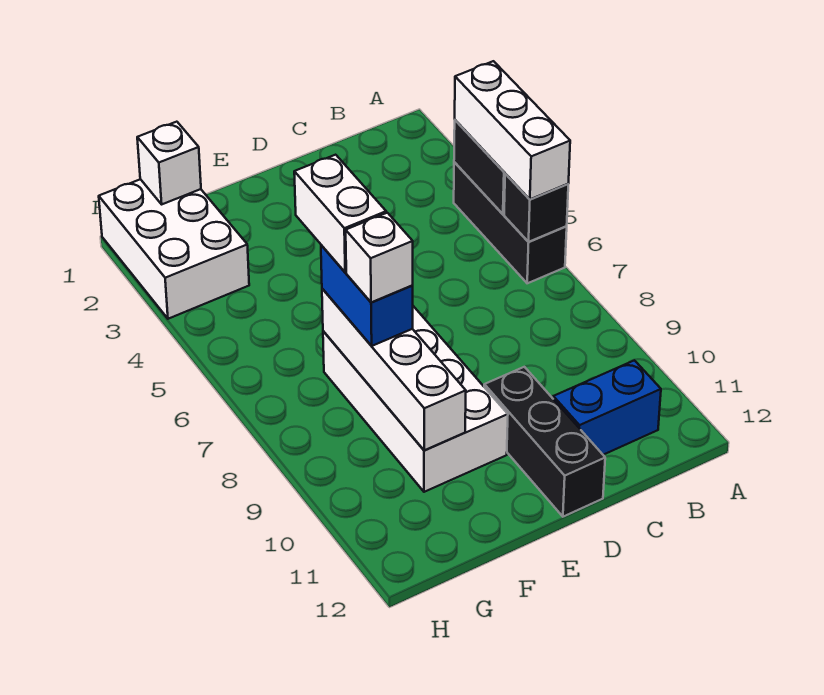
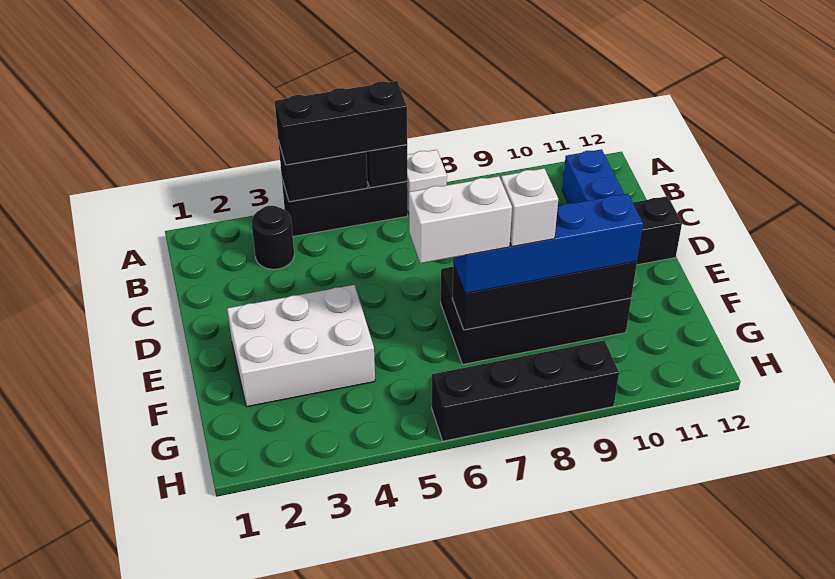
white brick A4:A6 level 3 -> black brick A4:A6 level 3
none -> black round brick B3 level 1
white brick E7:F10 level 1 -> black brick E7:F10 level 1
white brick F7:F10 level 2 -> black brick F7:F10 level 2
blue brick F7:F8 level 3 -> blue brick F7:F10 level 3
white brick G1:H3 level 1 -> white brick E2:F4 level 1
white brick G1 level 2 -> white brick A7 level 1
none -> black brick H6:H9 level 1

